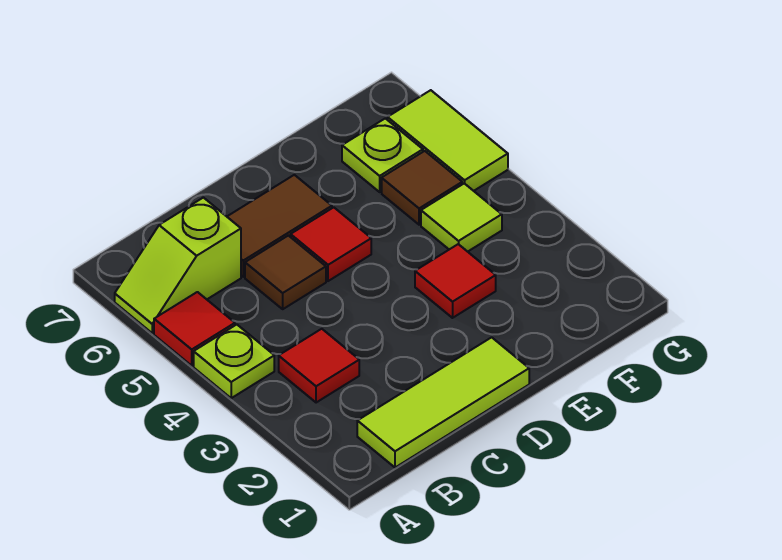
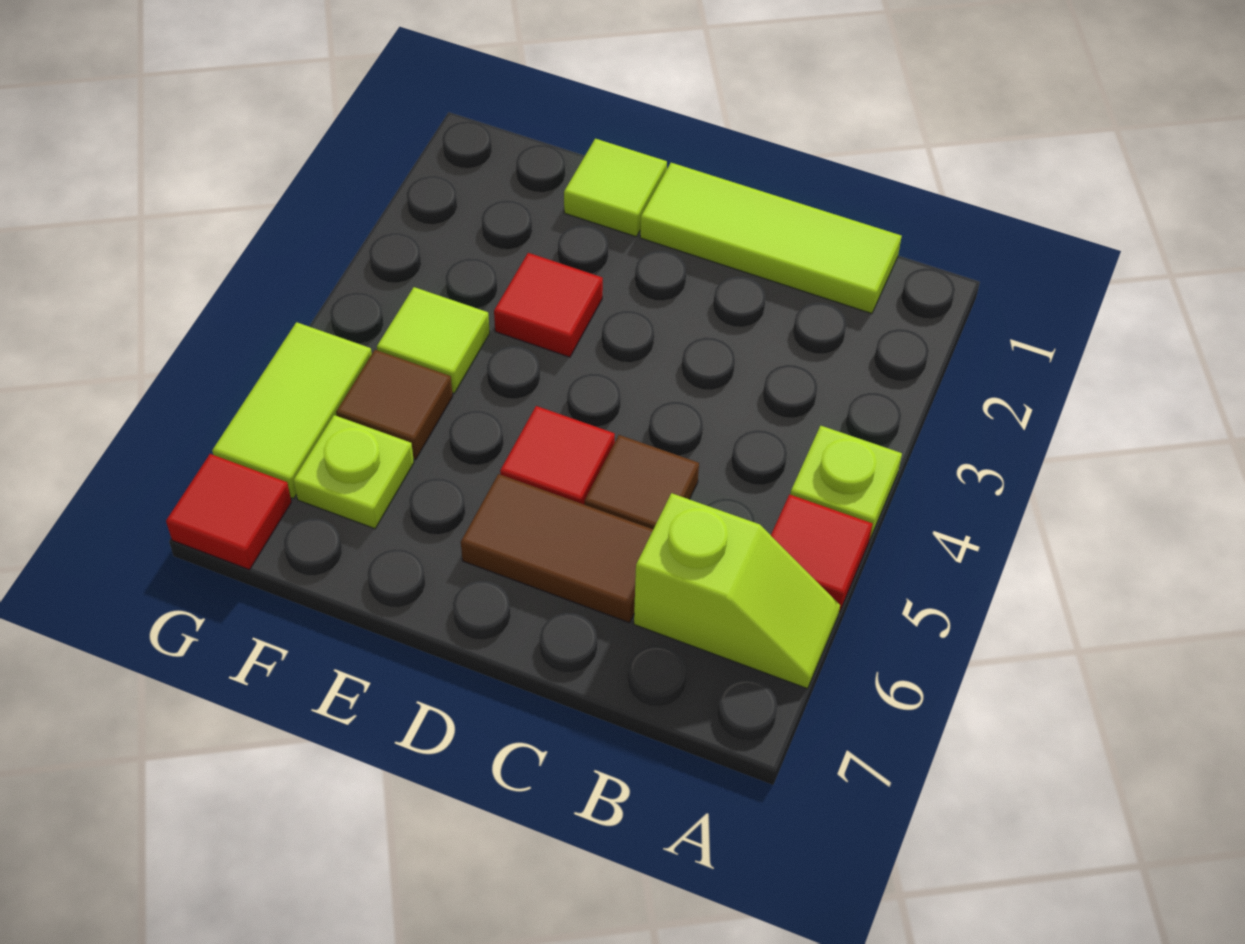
red tile B3 level 1 -> red tile G7 level 1
none -> lime tile E1 level 1

